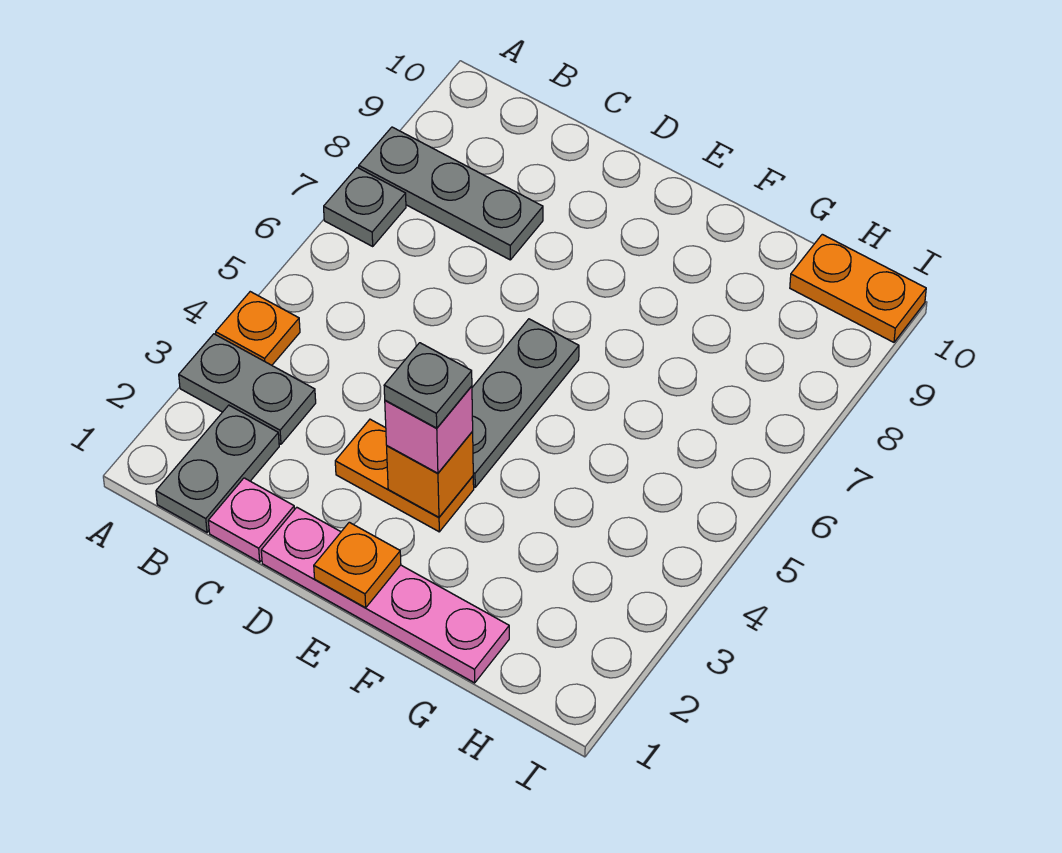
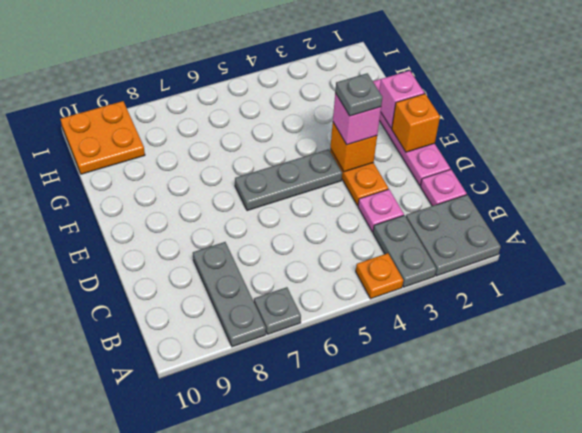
grey plate B1:B2 level 1 -> grey plate A1:B2 level 1
none -> pink plate C3 level 1
orange plate E1 level 2 -> orange brick E1 level 2
none -> pink brick F1 level 2
orange plate H10:I10 level 1 -> orange plate H9:I10 level 1

